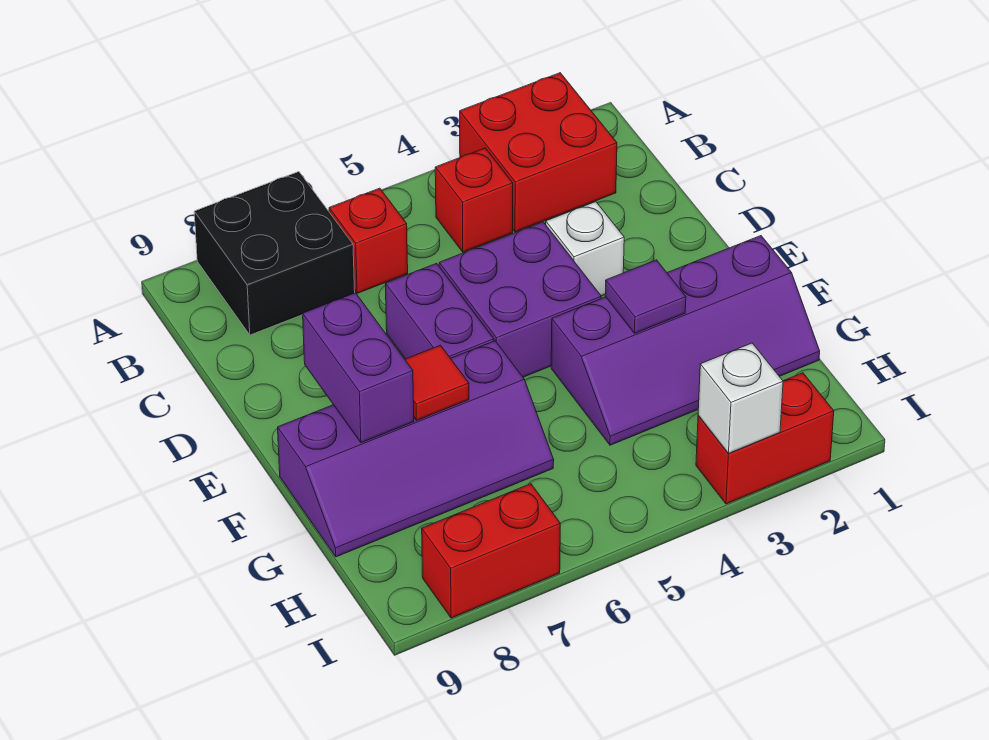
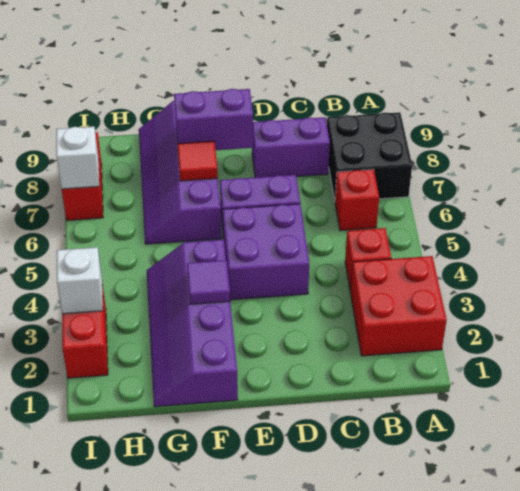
none -> purple brick C8:D8 level 1
white brick D3 level 1 -> white brick I7 level 2

